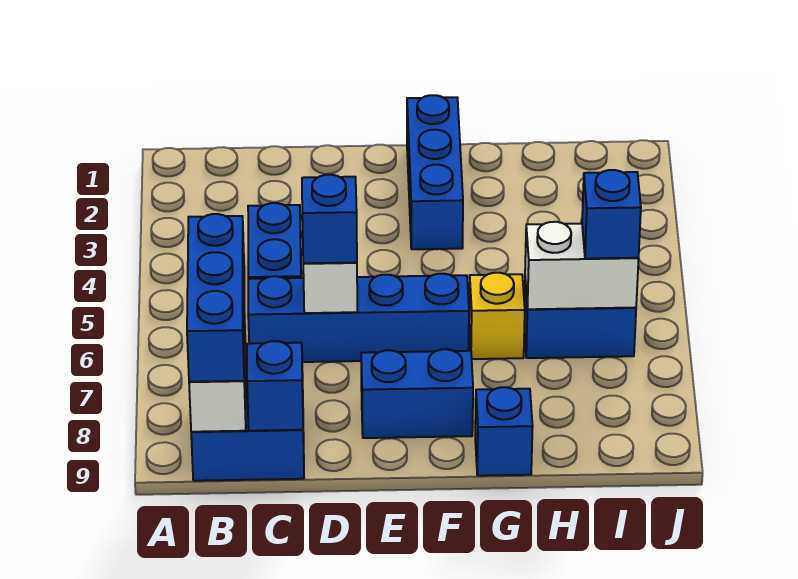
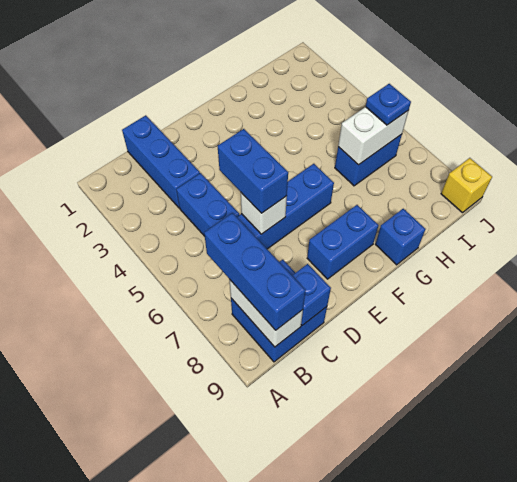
blue brick D6 level 3 -> blue brick D5:D6 level 3
blue brick F1:F3 level 1 -> blue brick C1:C3 level 1
yellow brick G6 level 1 -> yellow brick J9 level 1
blue brick I6 level 3 -> blue plate I6 level 3

